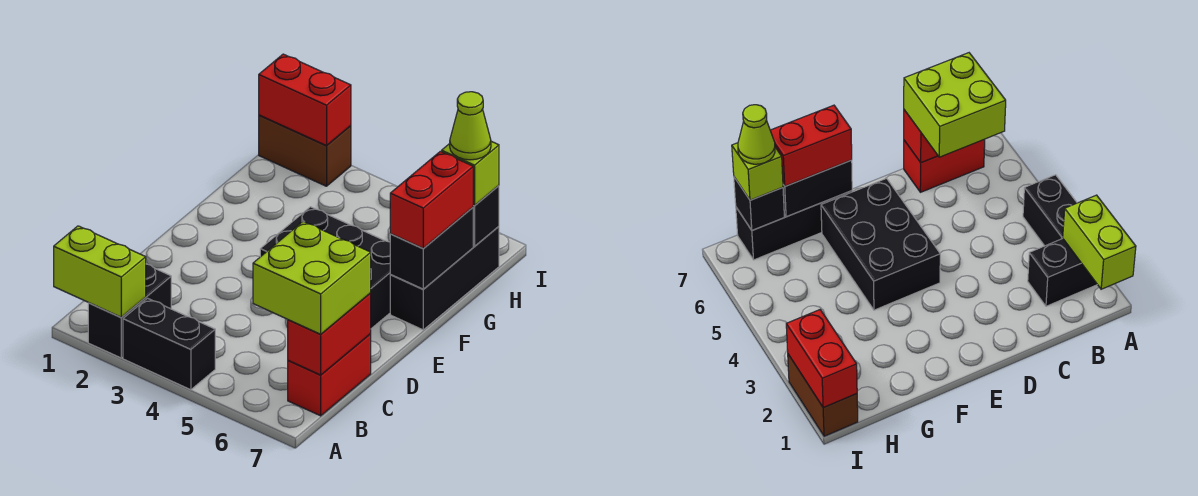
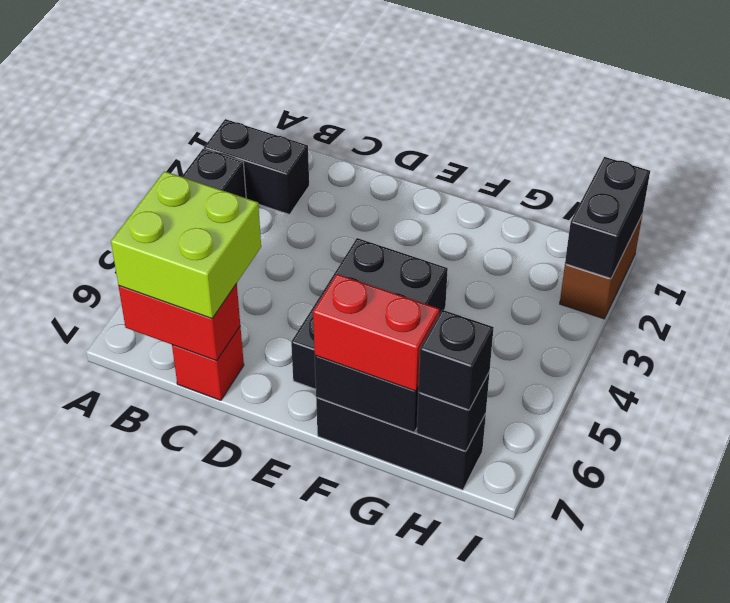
lime brick A1:A2 level 2 -> none
red brick B7:C7 level 1 -> red brick C7 level 1
lime brick H7 level 3 -> black brick H7 level 3
lime cone H7 level 4 -> none
red brick I1:I2 level 2 -> black brick I1:I2 level 2

